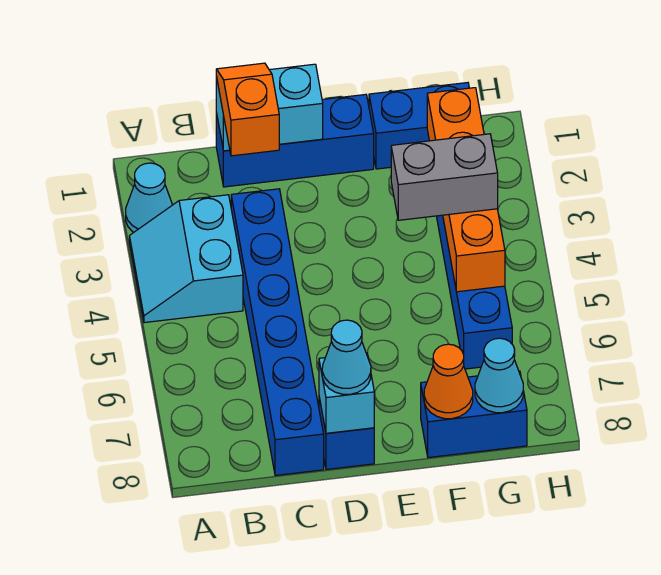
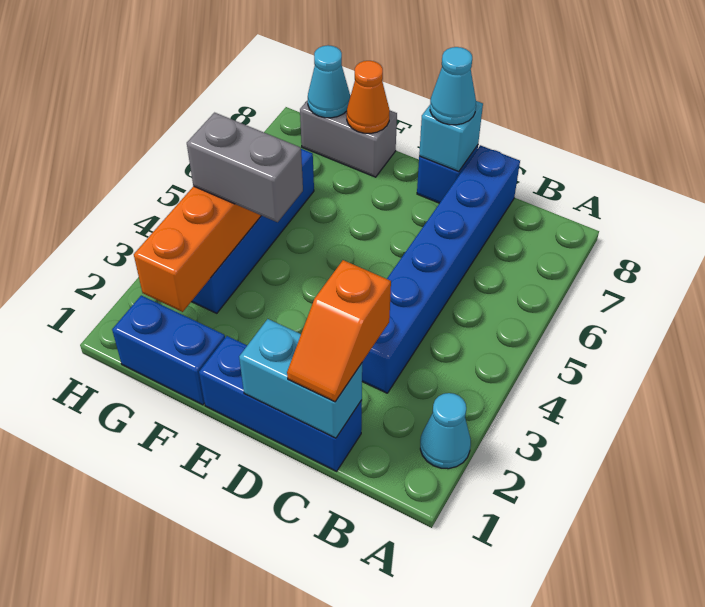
cyan slope A3:B4 level 1 top B -> none
blue brick F8:G8 level 1 -> grey brick F8:G8 level 1

